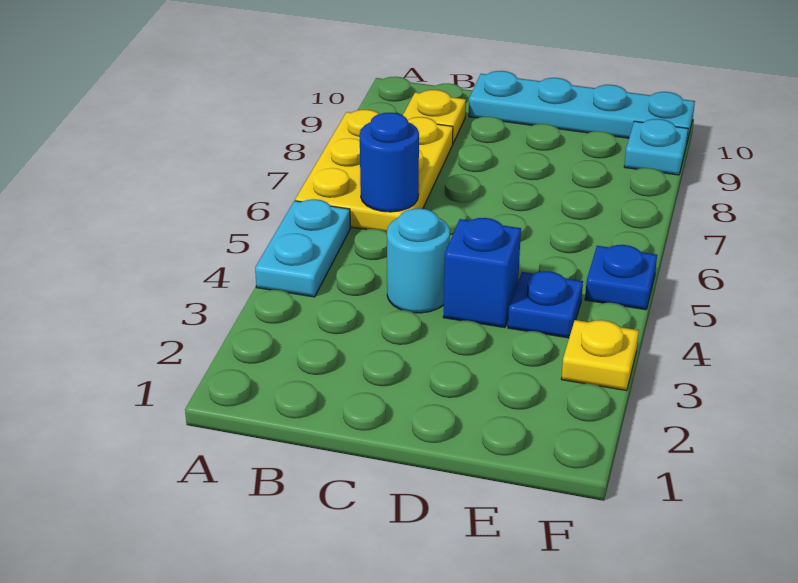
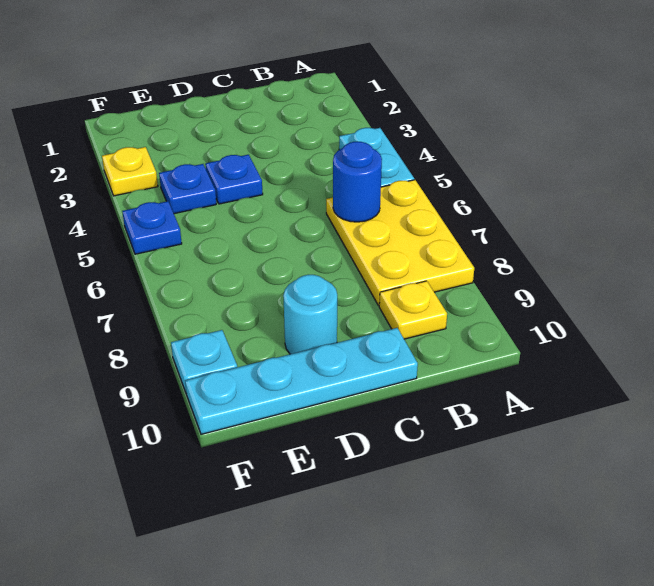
cyan round brick C4 level 1 -> cyan round brick D9 level 1
blue brick D4 level 1 -> blue plate D4 level 1

